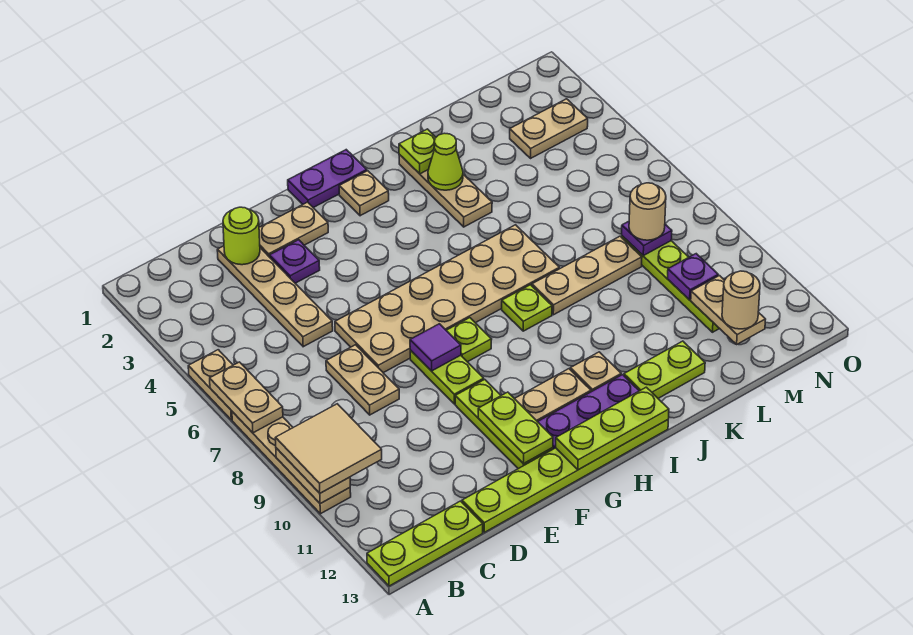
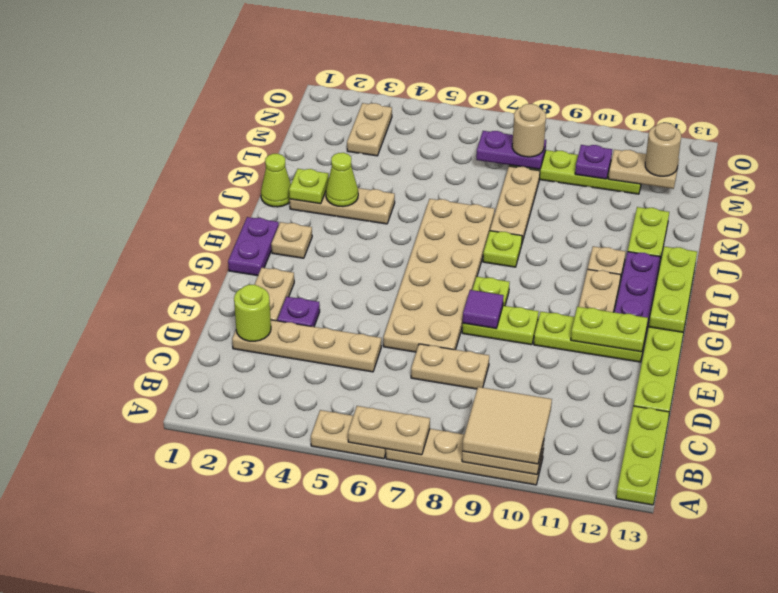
none -> lime cone J1 level 1
purple plate M8 level 2 -> purple plate M7:M8 level 2

